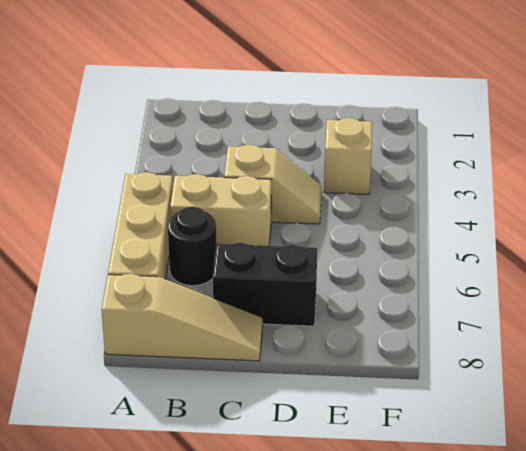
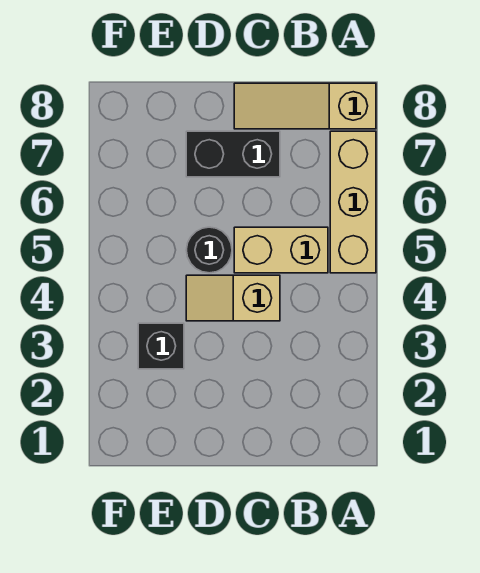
black round brick B6 level 1 -> black round brick D5 level 1
tan brick E3 level 1 -> black brick E3 level 1

